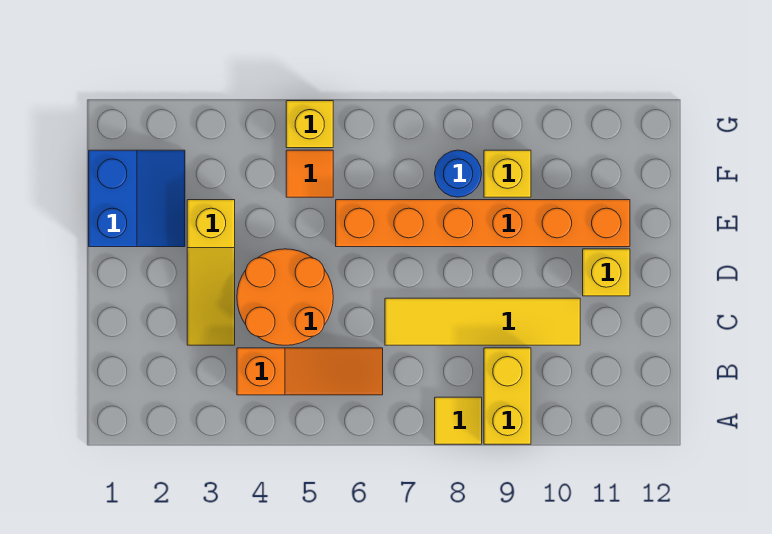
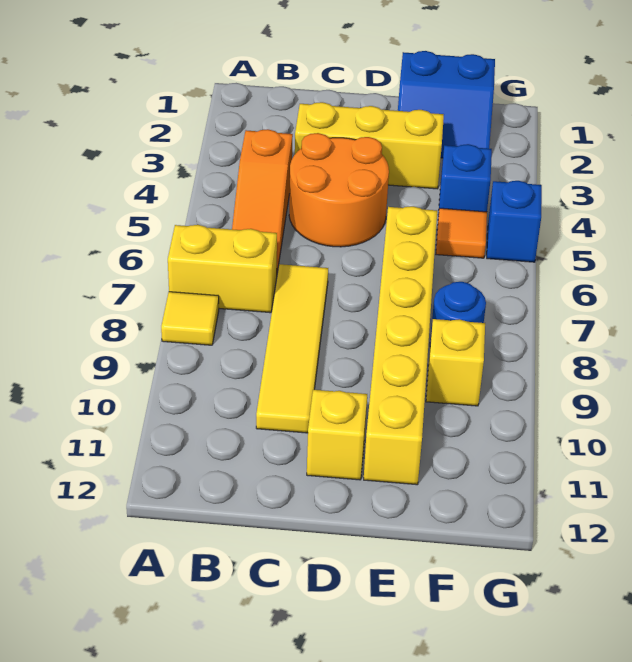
yellow brick A9:B9 level 1 -> yellow brick A7:B7 level 1
yellow slope C3:E3 level 1 top E -> yellow brick C3:E3 level 1
orange brick E6:E11 level 1 -> yellow brick E6:E11 level 1
none -> blue brick F4 level 1
yellow brick G5 level 1 -> blue brick G5 level 1

